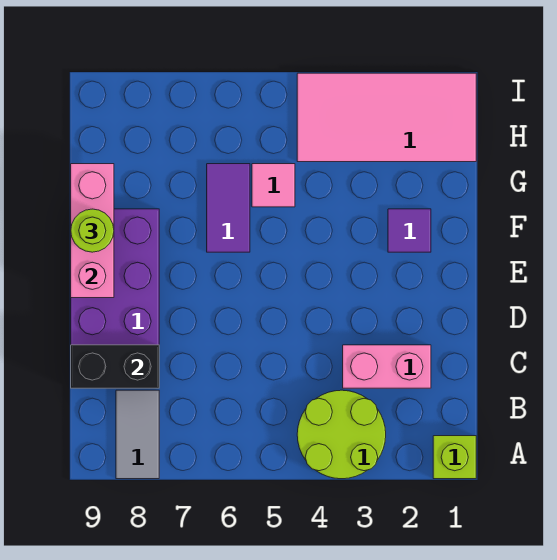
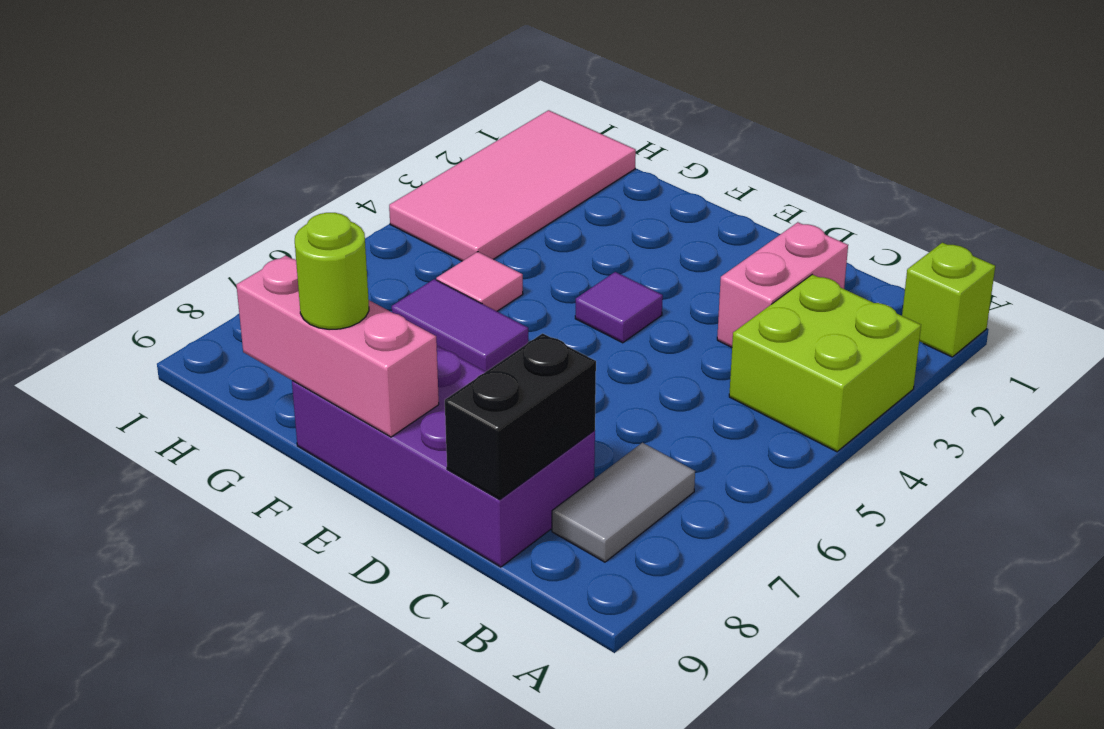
lime round brick A3:B4 level 1 -> lime brick A3:B4 level 1
grey tile A8:B8 level 1 -> grey tile B7:B8 level 1
purple tile F2 level 1 -> purple tile E4 level 1

